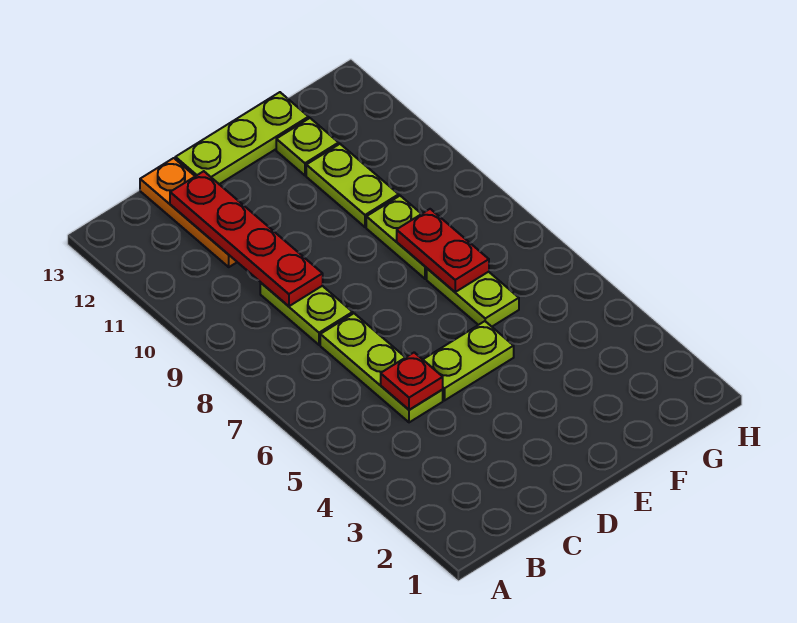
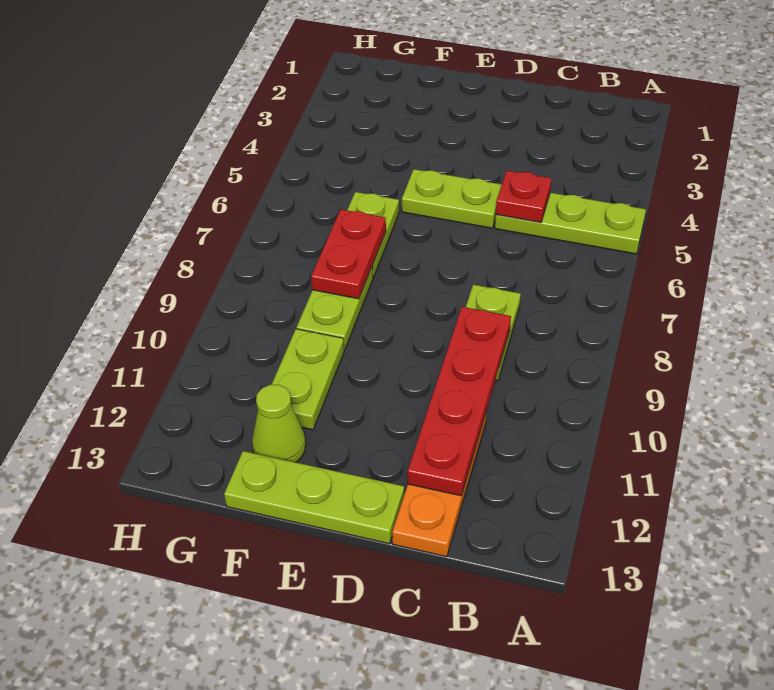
lime plate C5:C7 level 1 -> lime plate A5:C5 level 1
lime plate F12 level 1 -> lime cone F12 level 1

